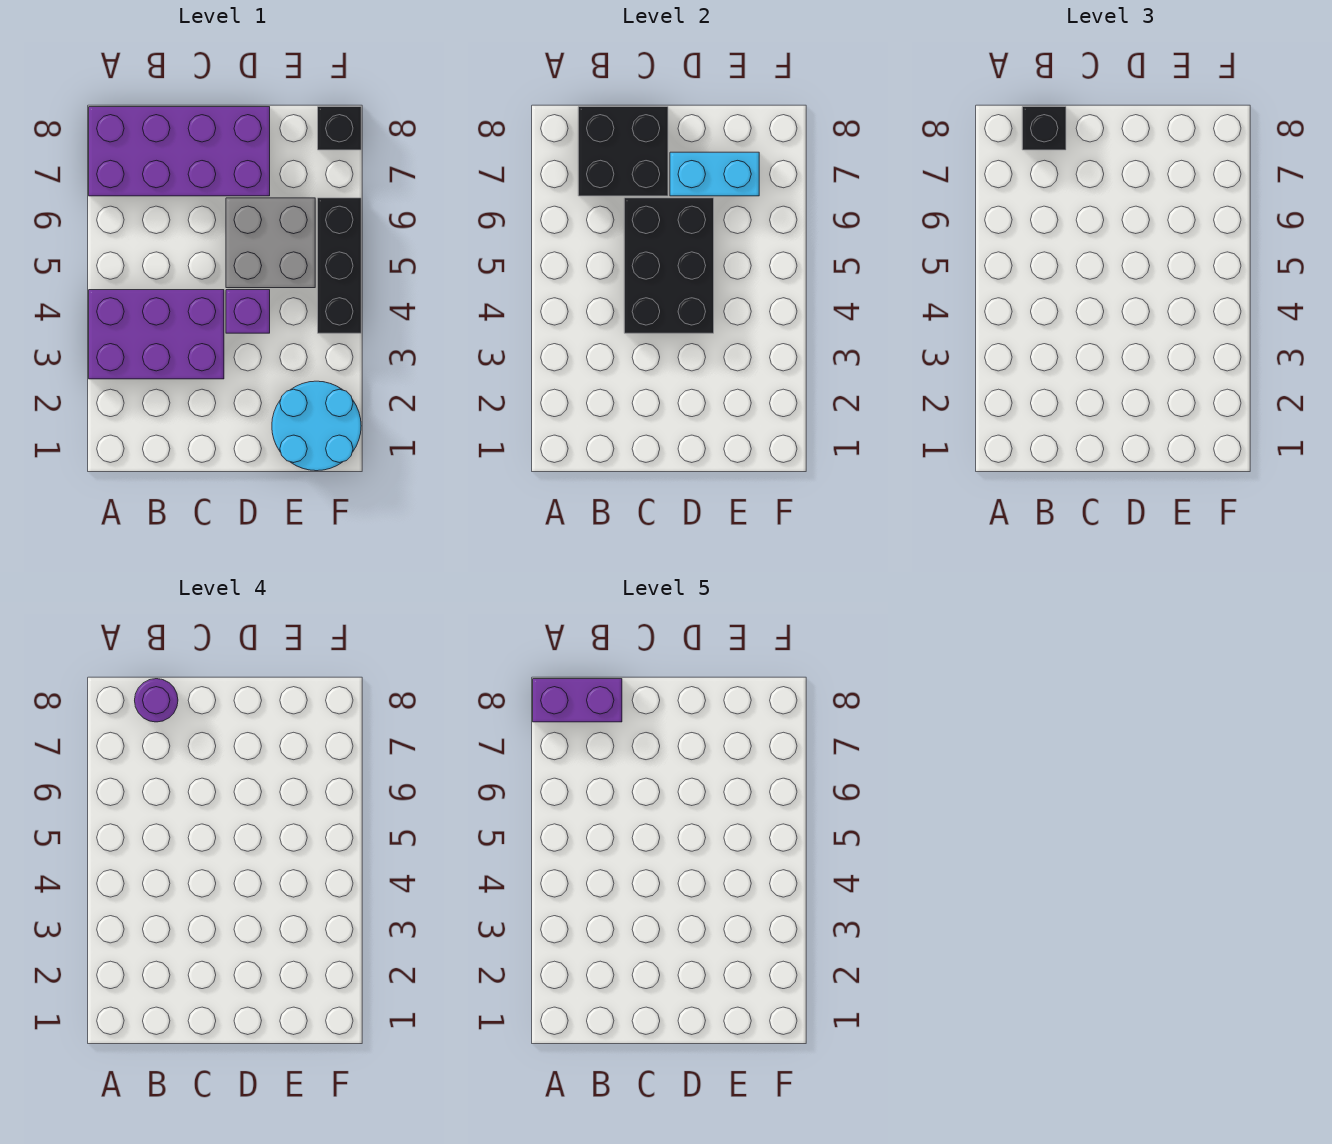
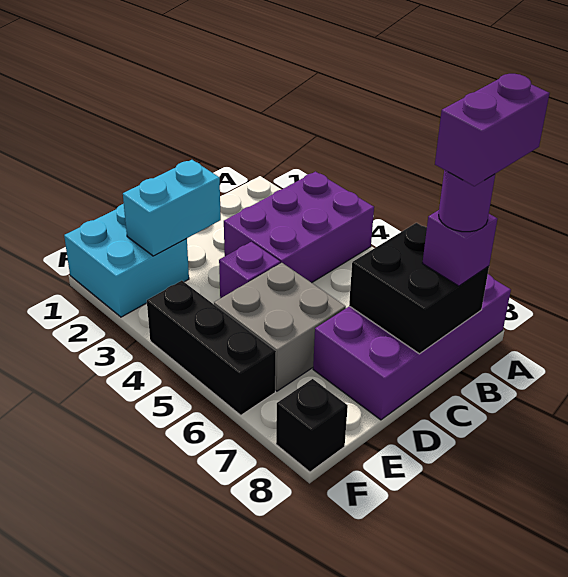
black brick B8 level 3 -> purple brick B8 level 3
black brick C4:D6 level 2 -> none
cyan brick D7:E7 level 2 -> cyan brick D2:E2 level 2
cyan round brick E1:F2 level 1 -> cyan brick E1:F2 level 1

